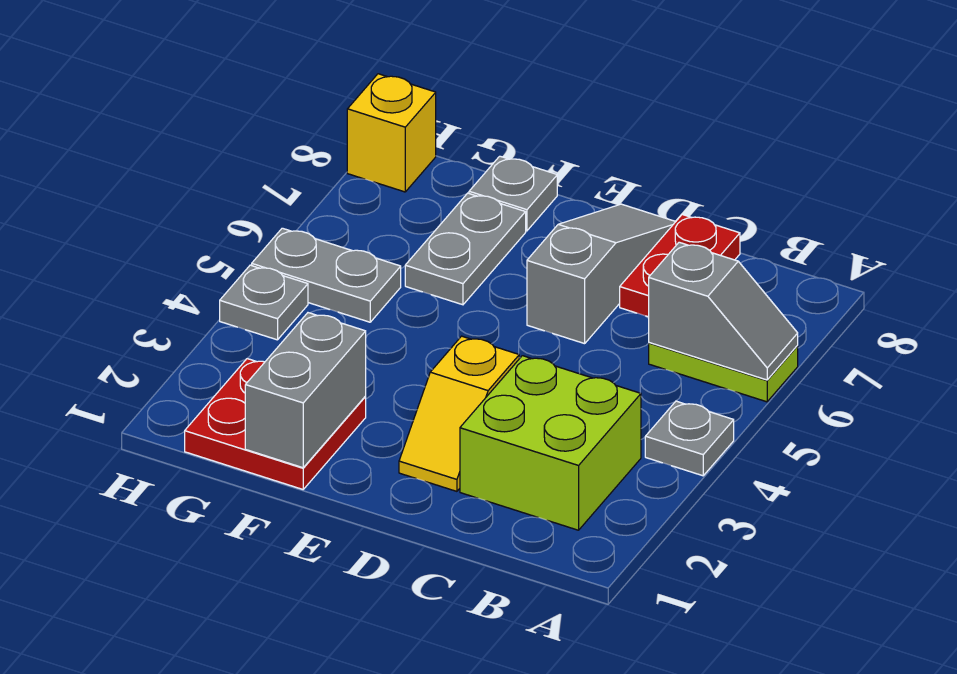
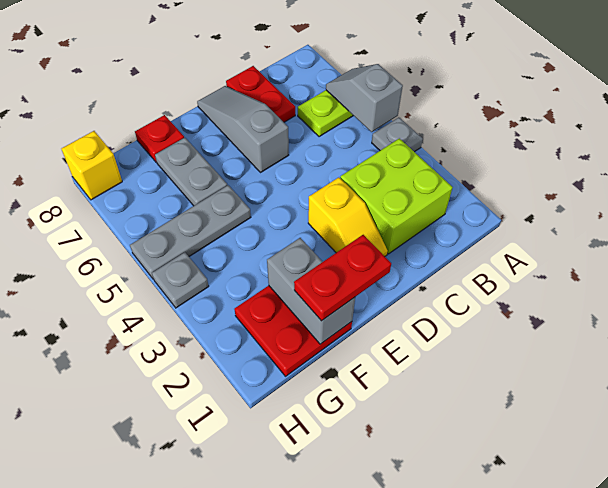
grey slope A6:B6 level 2 top B -> grey slope A5:A6 level 2 top 5
none -> red plate E1:F1 level 3
grey plate F8 level 1 -> red plate F8 level 1
grey plate G5:H5 level 1 -> grey plate F5:H5 level 1

